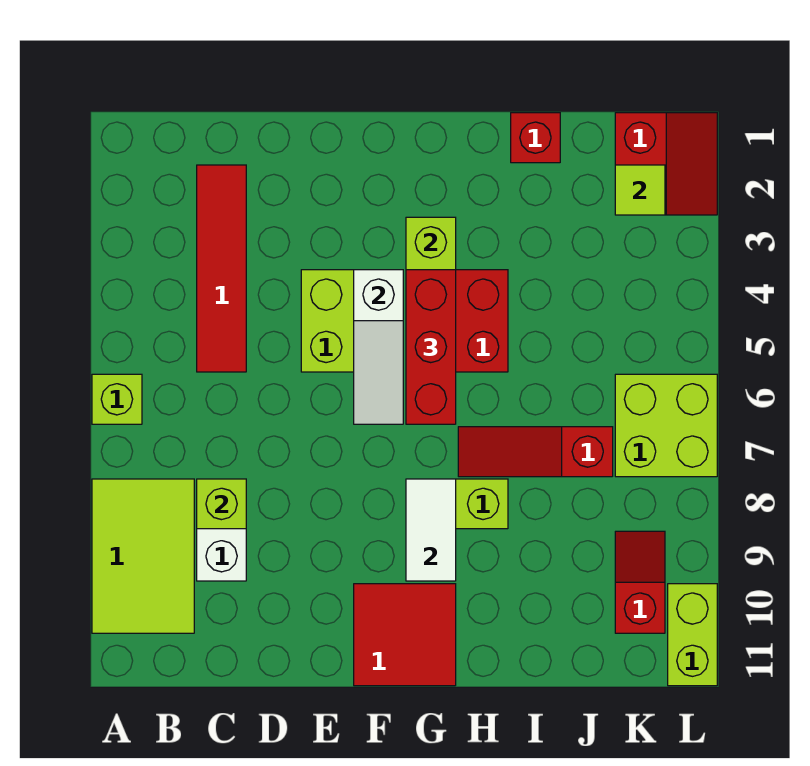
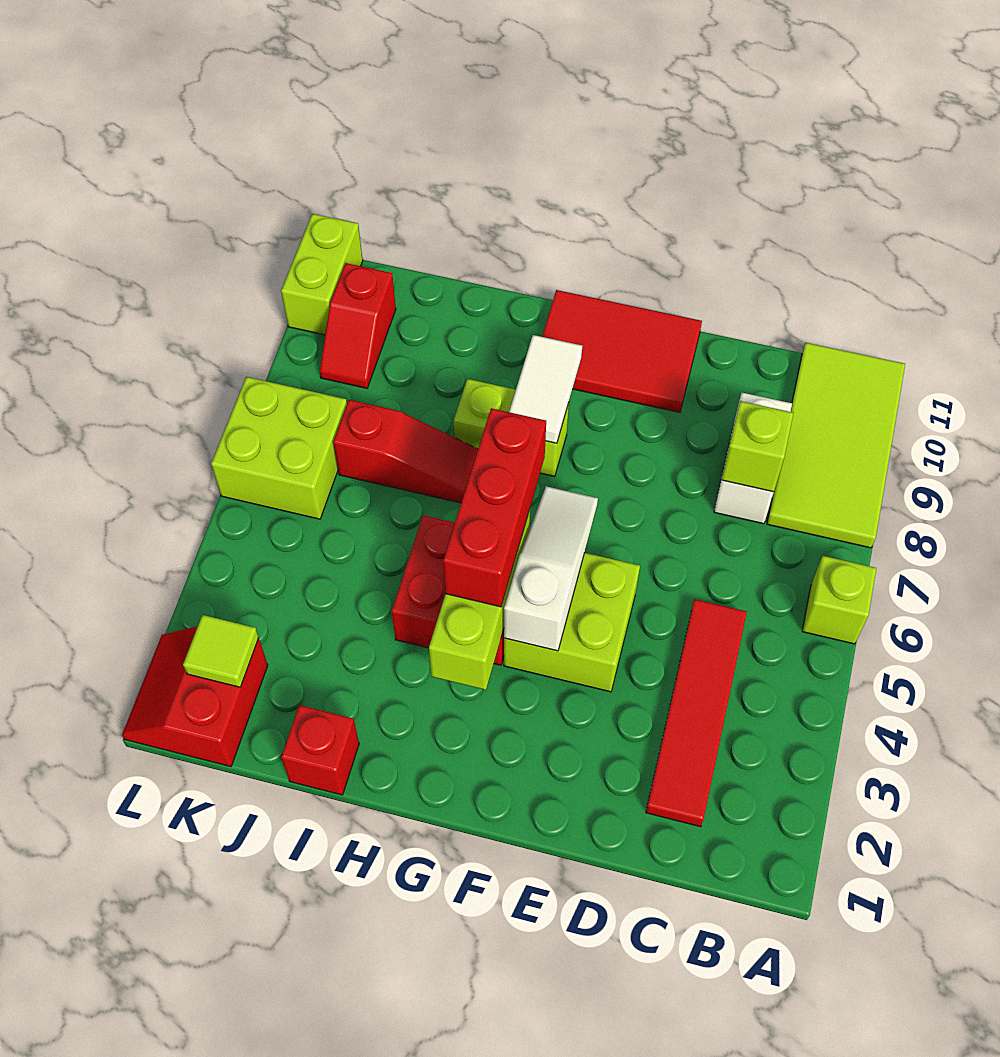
lime tile A8:B10 level 1 -> lime tile A8:B11 level 1
red tile F10:G11 level 1 -> red tile E10:G11 level 1

